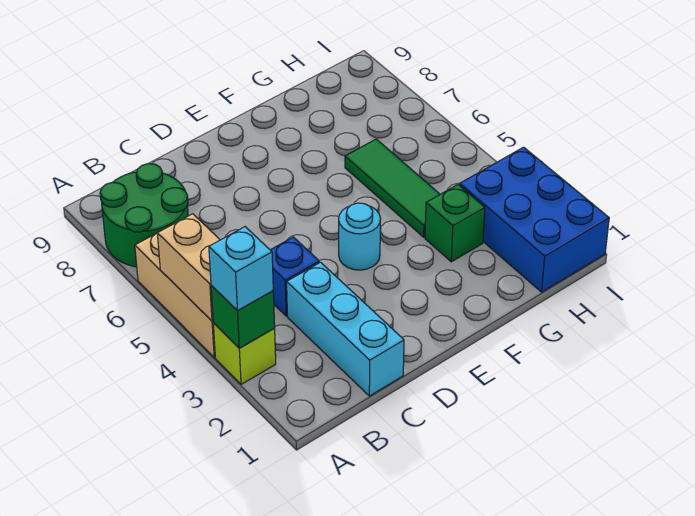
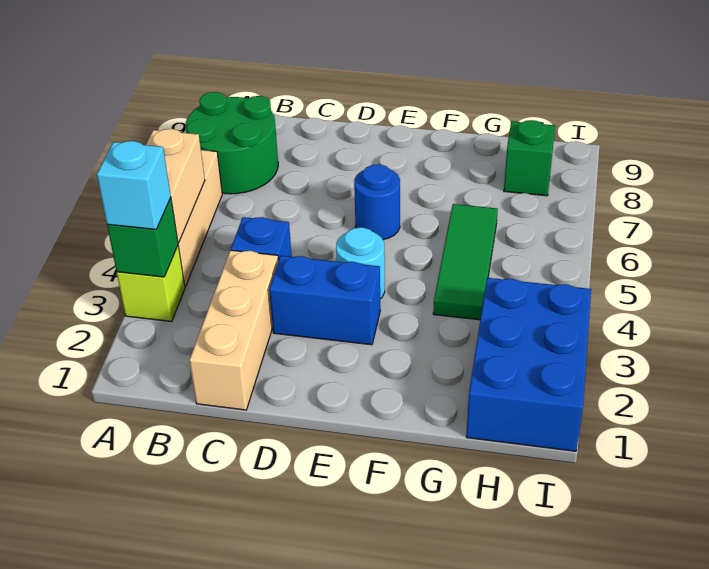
cyan brick C1:C3 level 1 -> tan brick C1:C3 level 1
none -> blue brick D3:E3 level 1
none -> blue round brick E6 level 1
green brick G3 level 1 -> green brick H8 level 1

